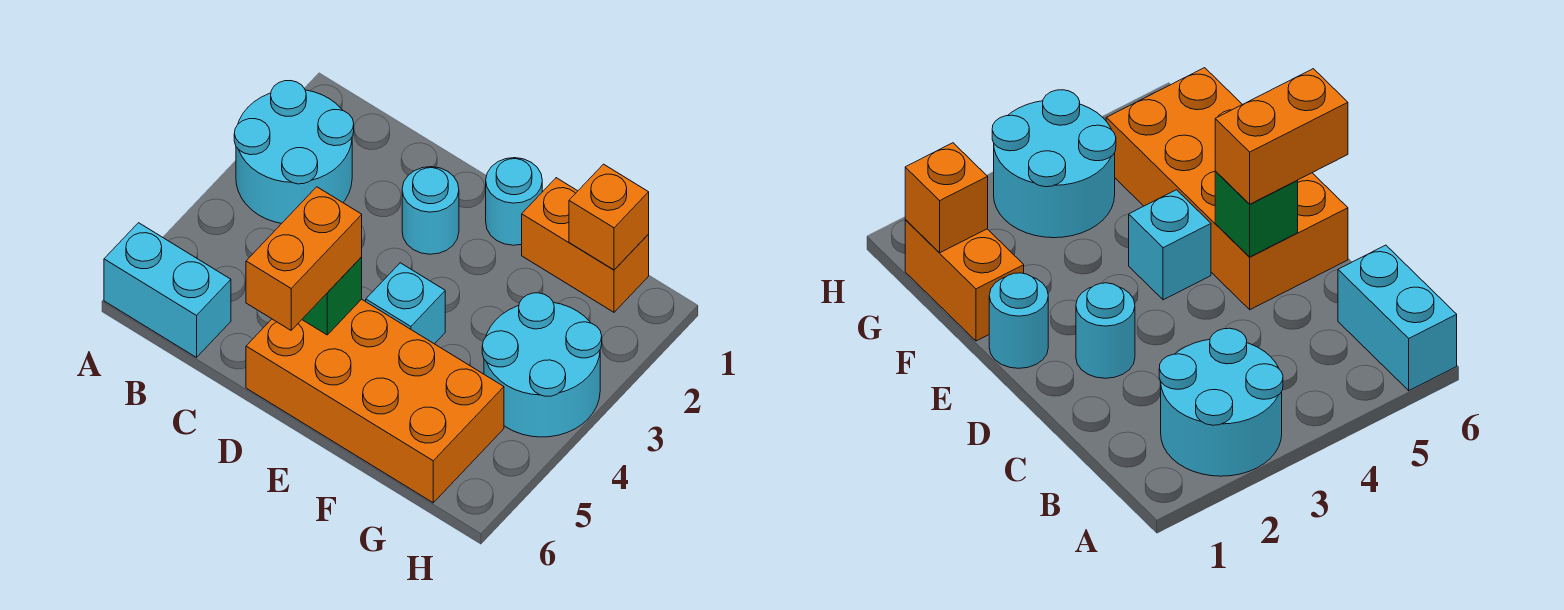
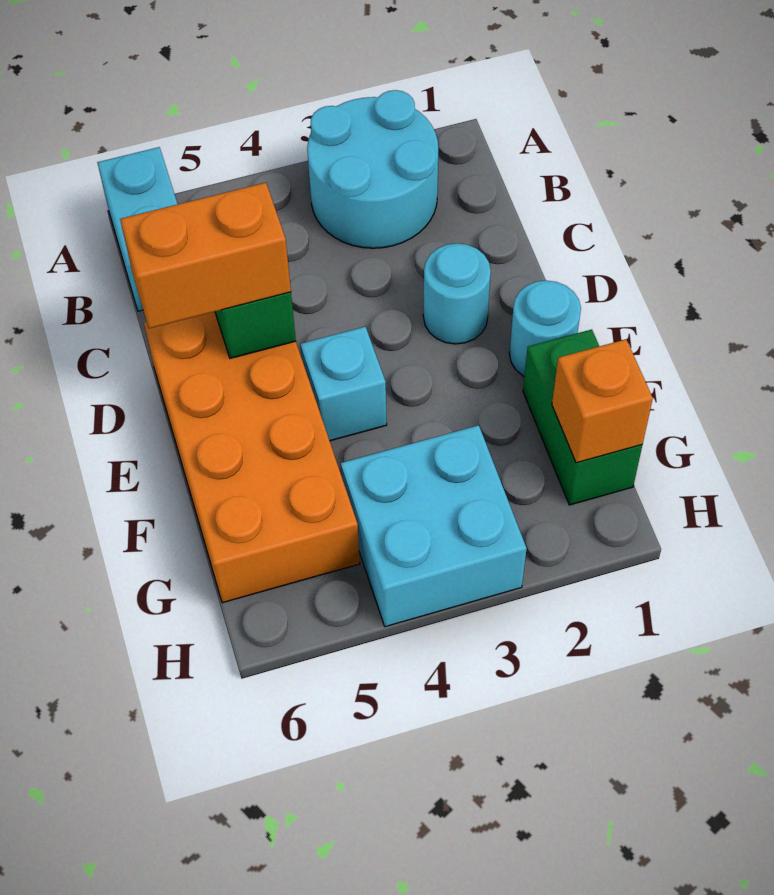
orange brick F1:G1 level 1 -> green brick F1:G1 level 1
cyan round brick G3:H4 level 1 -> cyan brick G3:H4 level 1

